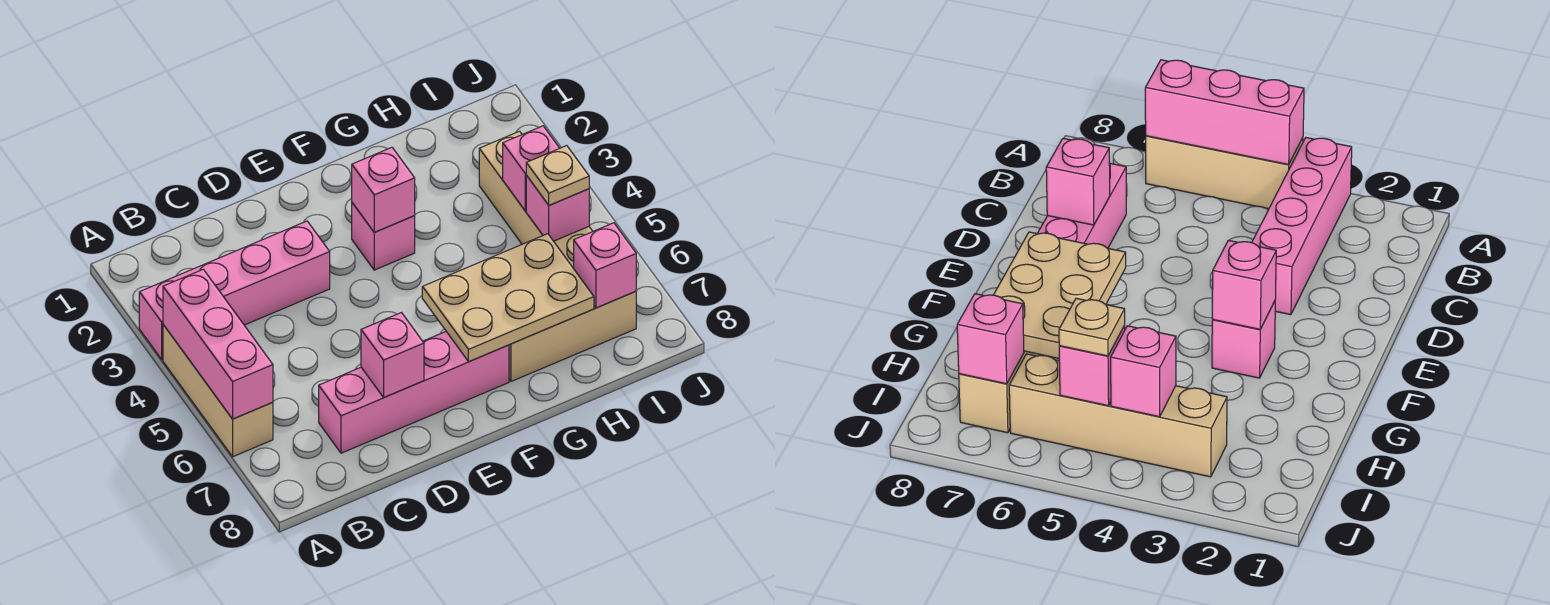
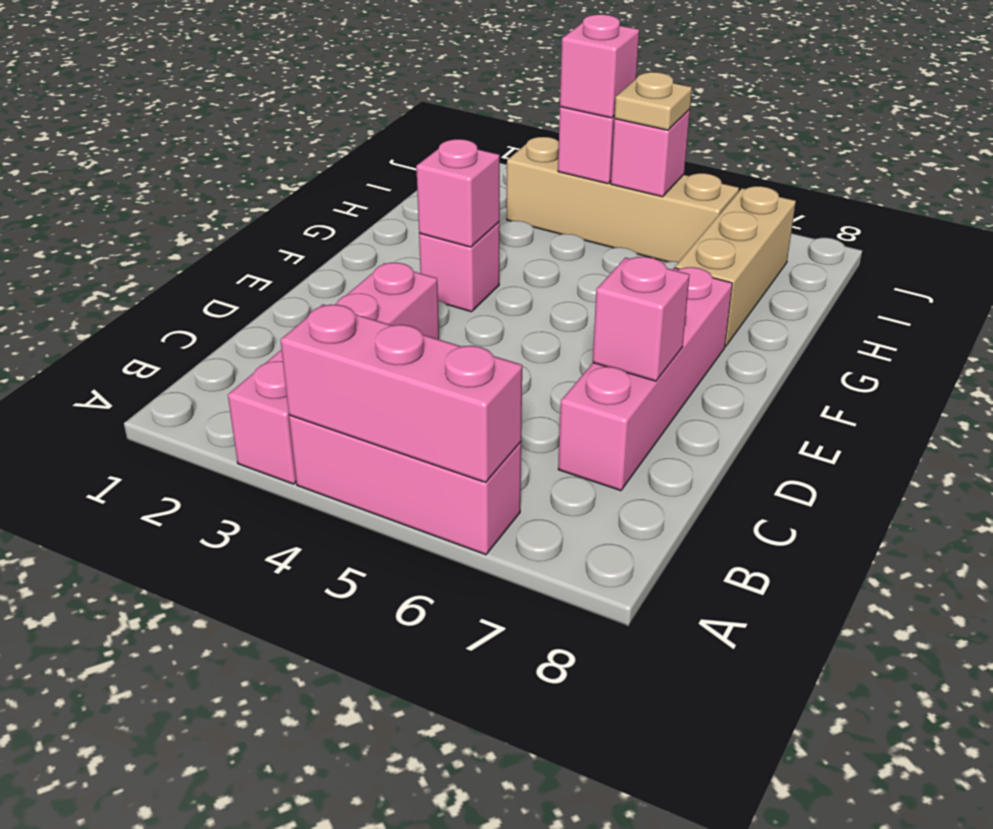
tan brick A4:A6 level 1 -> pink brick A4:A6 level 1
tan plate F6:H7 level 2 -> none
pink brick I7 level 2 -> pink brick I4 level 3

